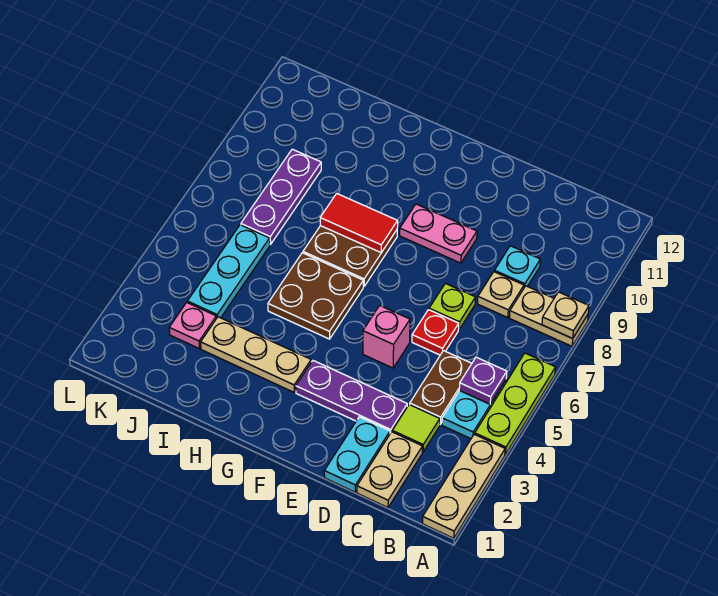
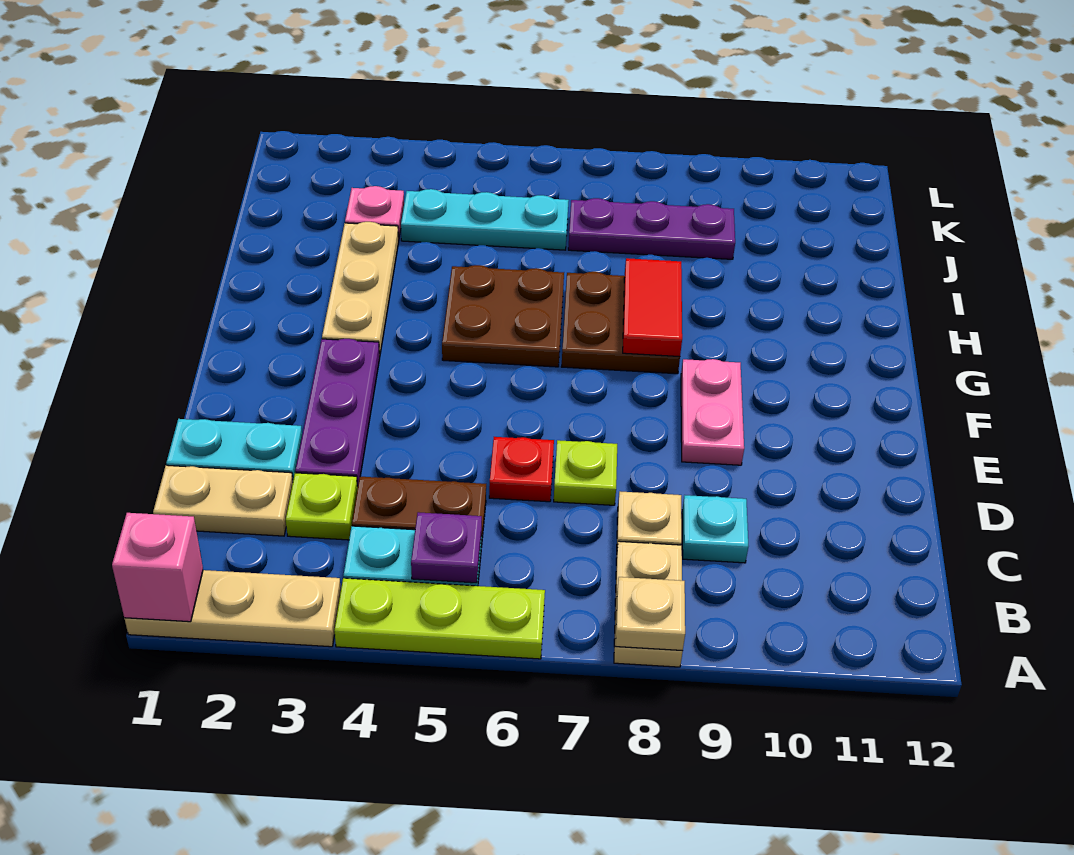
lime tile C3 level 1 -> lime plate C3 level 1
pink brick E5 level 1 -> pink brick A1 level 2

